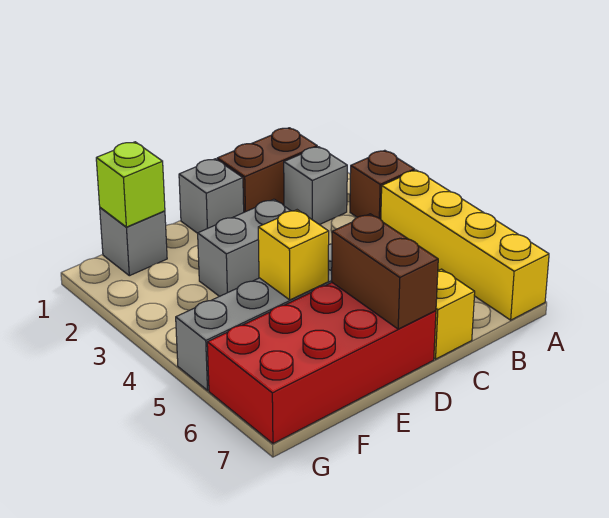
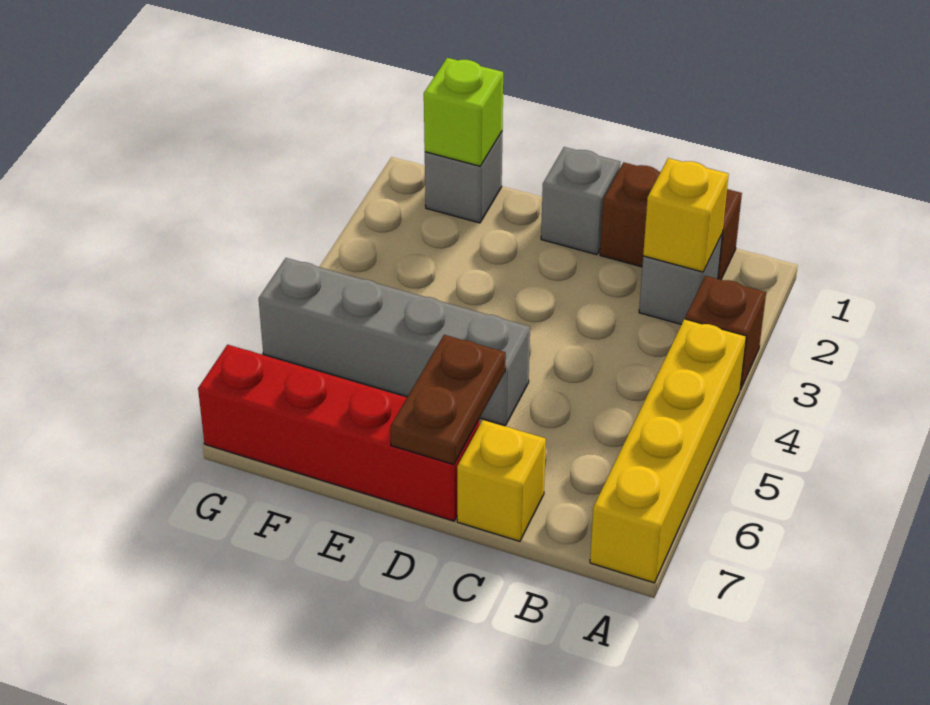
grey brick D3:E3 level 1 -> none
red brick D6:G7 level 1 -> red brick D7:G7 level 1
brown brick D6:D7 level 2 -> brown plate D6:D7 level 2
yellow brick E5 level 2 -> yellow brick B2 level 2

